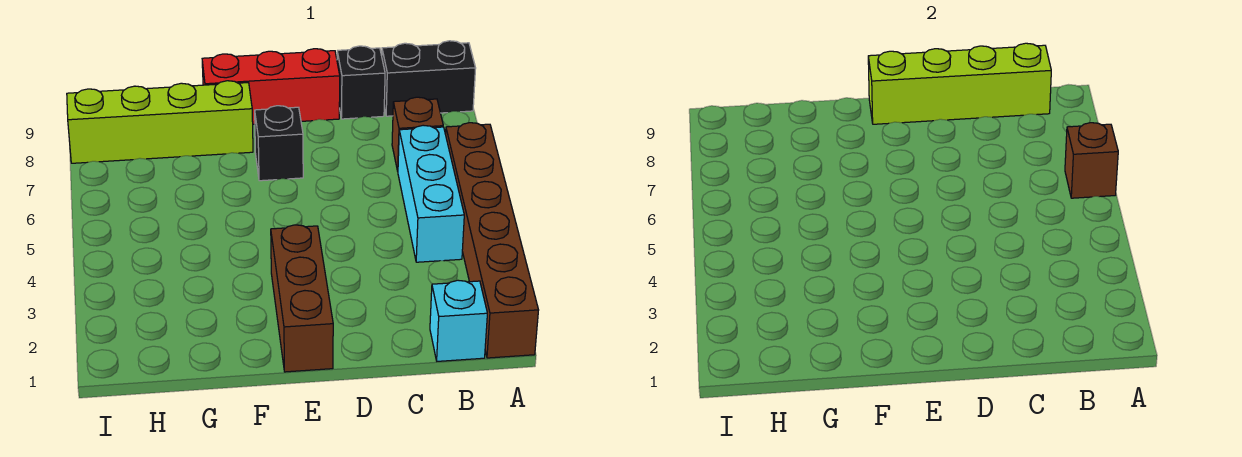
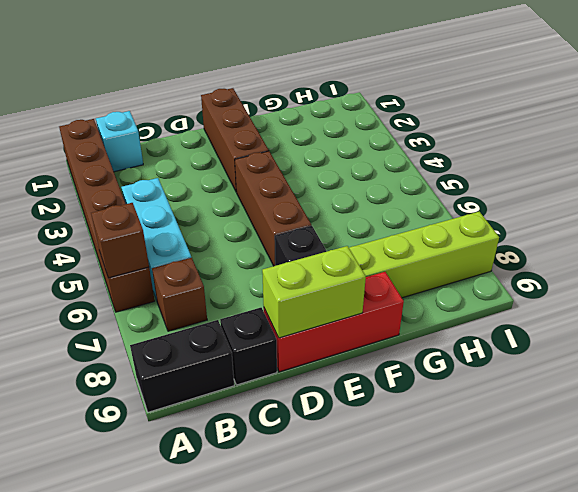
lime brick B9:E9 level 2 -> lime brick D9:E9 level 2
none -> brown brick E4:E6 level 1

